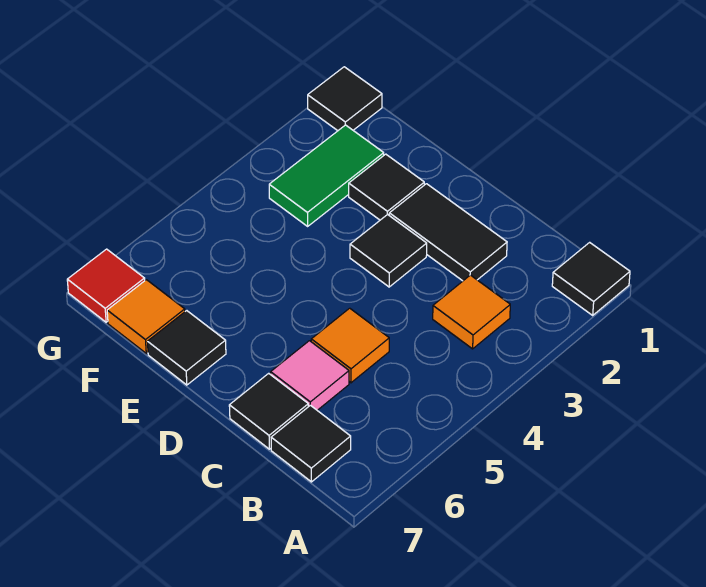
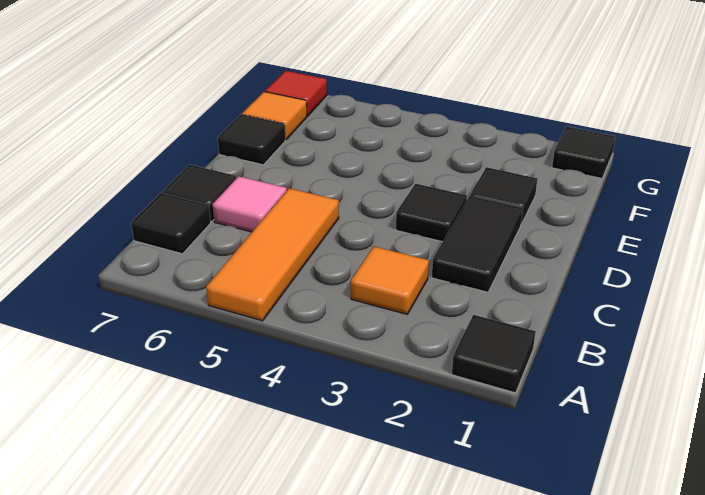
orange tile C5 level 1 -> orange tile A5:C5 level 1
green tile F2:F3 level 1 -> none

